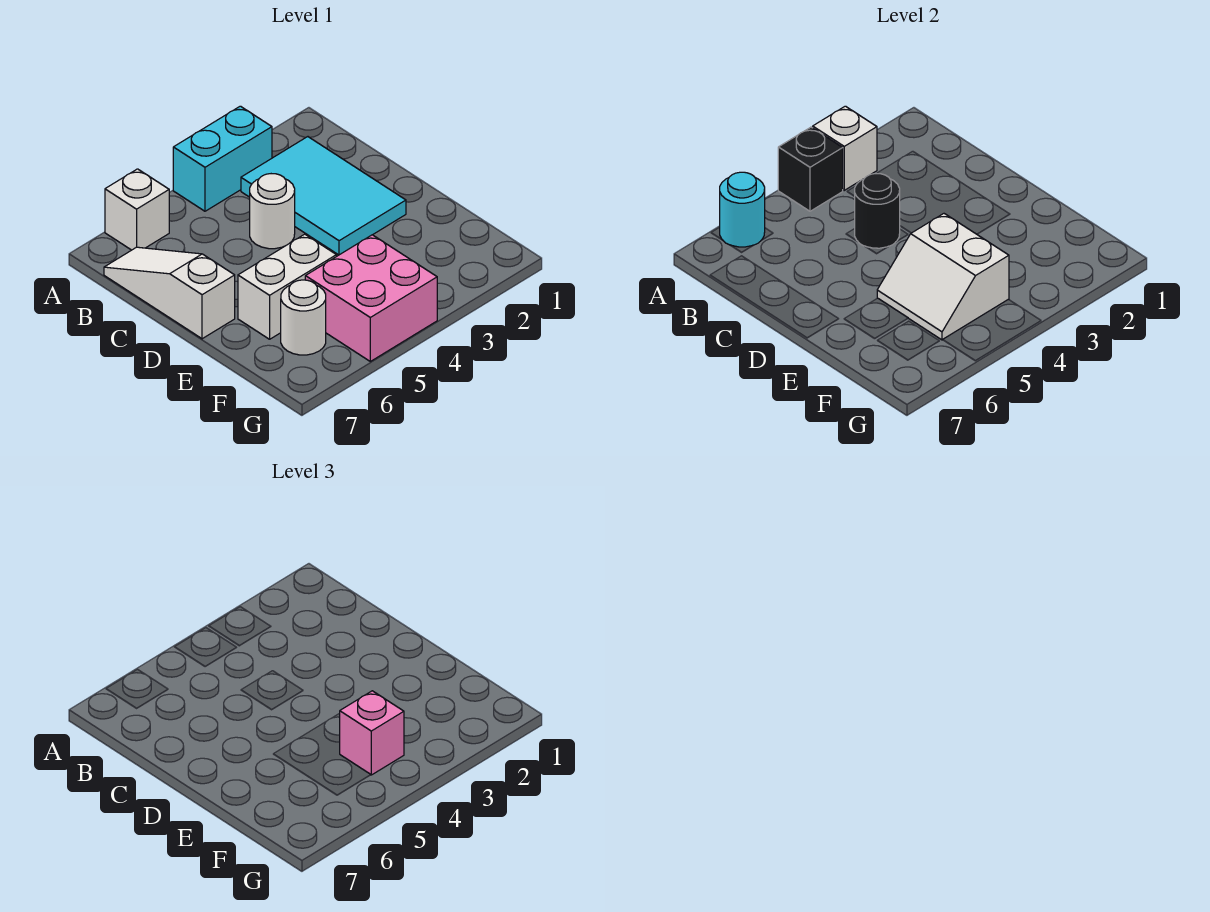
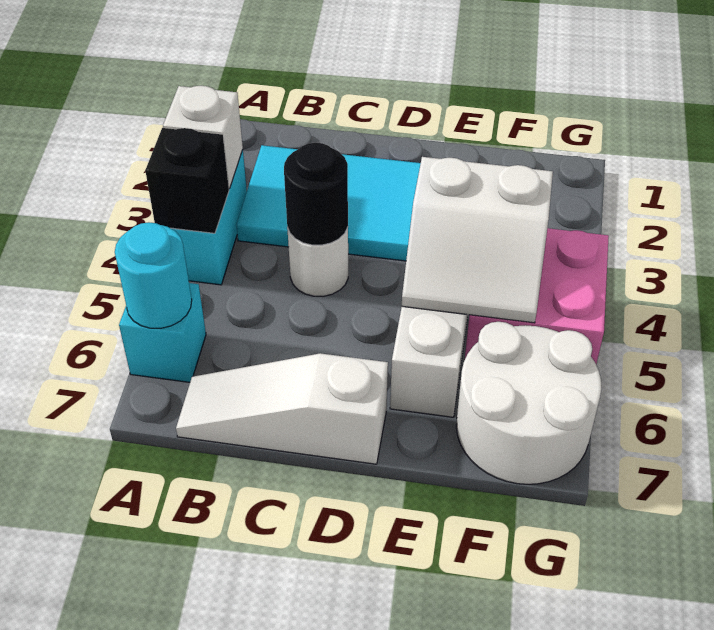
white brick A6 level 1 -> cyan brick A6 level 1
pink brick F4 level 3 -> none
white round brick F6 level 1 -> white round brick F6:G7 level 1

